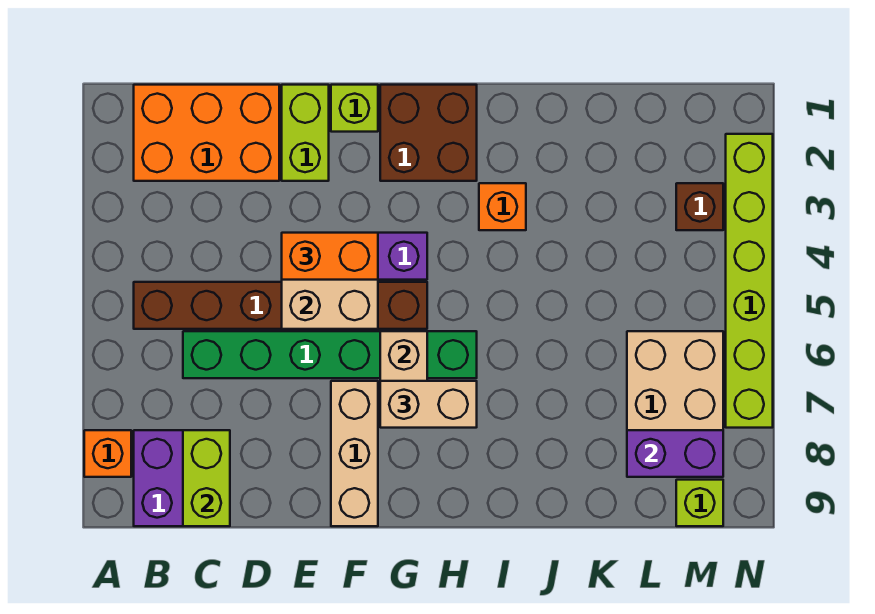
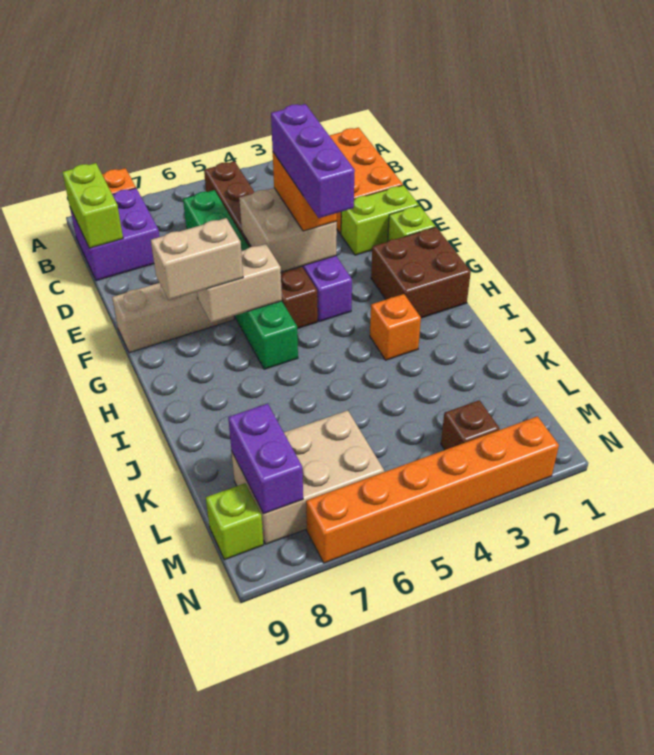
lime brick C8:C9 level 2 -> lime brick B9:C9 level 2
none -> purple brick E4:G4 level 4
tan brick G7:H7 level 3 -> tan brick G7:G8 level 3
lime brick N2:N7 level 1 -> orange brick N2:N7 level 1

